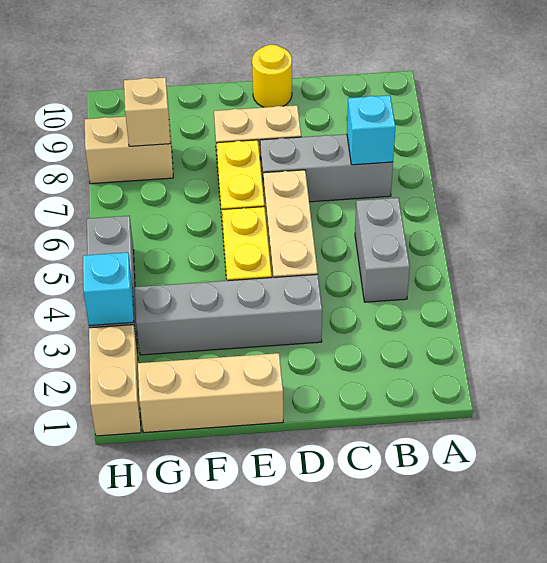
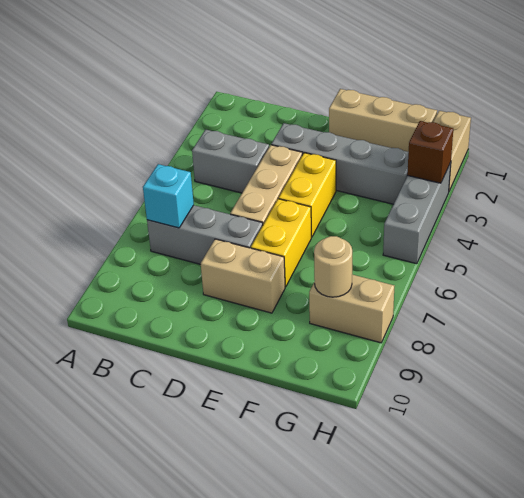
grey brick B4:B5 level 1 -> grey brick B4:C4 level 1
yellow round brick D10 level 1 -> none
tan brick G8 level 2 -> tan round brick G8 level 2
cyan brick H3 level 2 -> brown brick H3 level 2

